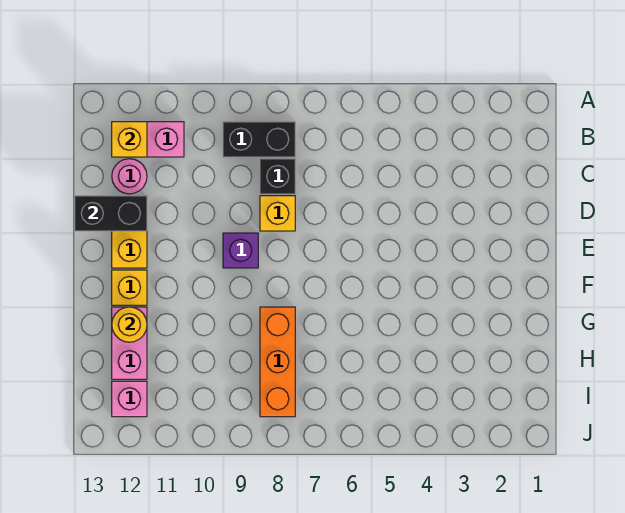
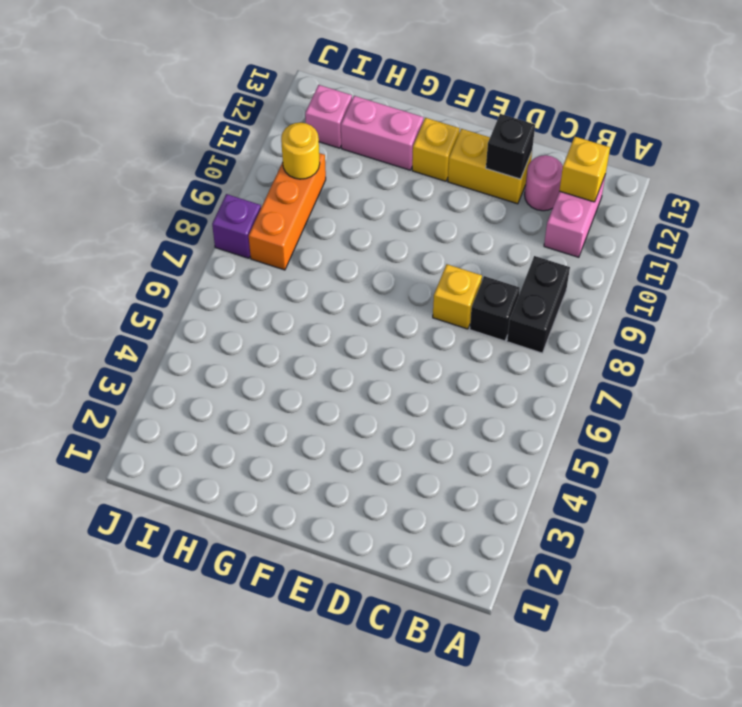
black brick D12:D13 level 2 -> black brick D12 level 2
purple brick E9 level 1 -> purple brick J8 level 1
orange brick G8:I8 level 1 -> orange brick I8:I10 level 1
yellow round brick G12 level 2 -> yellow round brick I10 level 2

